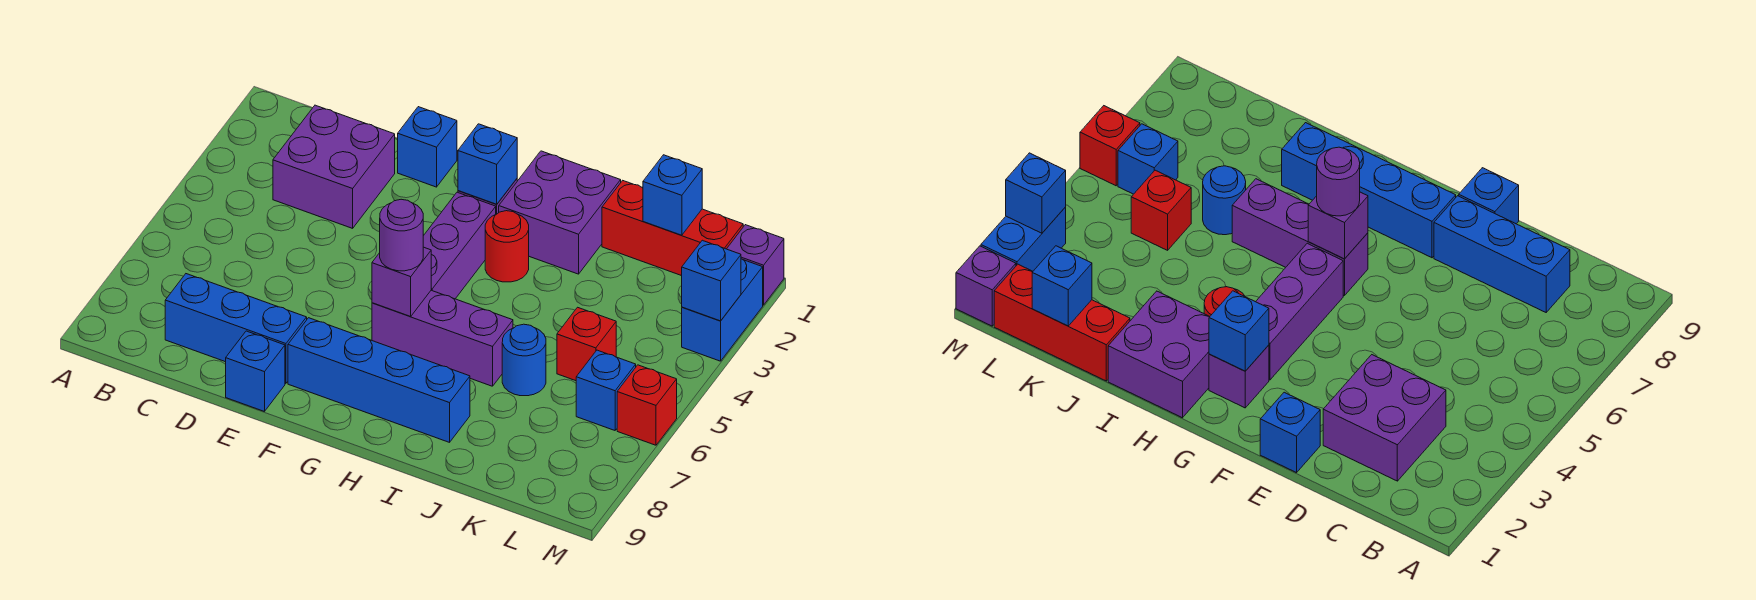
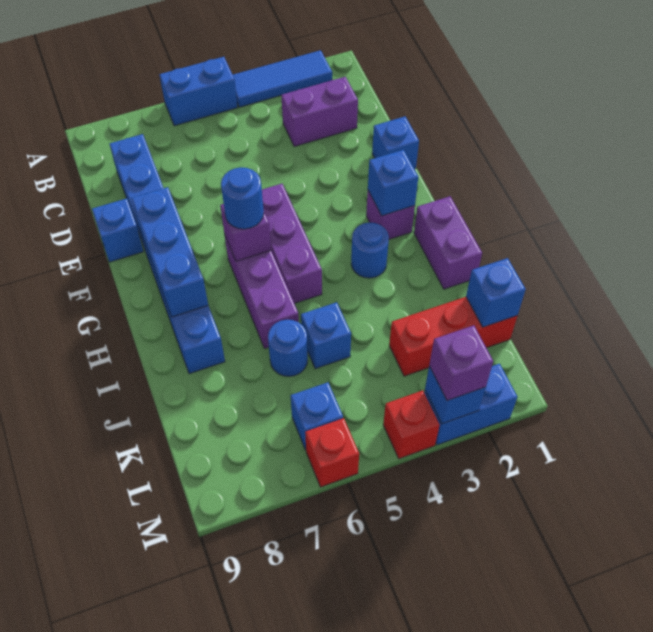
none -> blue tile A2:A4 level 1
none -> blue brick A5:A6 level 1
purple brick C2:D3 level 1 -> purple brick C2:C3 level 1
none -> blue brick F8:H8 level 2
purple brick G3:G5 level 1 -> purple brick F5:H5 level 1
purple round brick G6 level 3 -> blue round brick G6 level 3
purple brick H1:I2 level 1 -> purple brick H1:I1 level 1
red round brick H3 level 1 -> blue round brick H3 level 1
red brick J1:L1 level 1 -> red brick K1:K3 level 1
none -> blue brick J5 level 1
red brick K5 level 1 -> red brick M4 level 1
purple brick M1 level 1 -> purple brick M3 level 3

